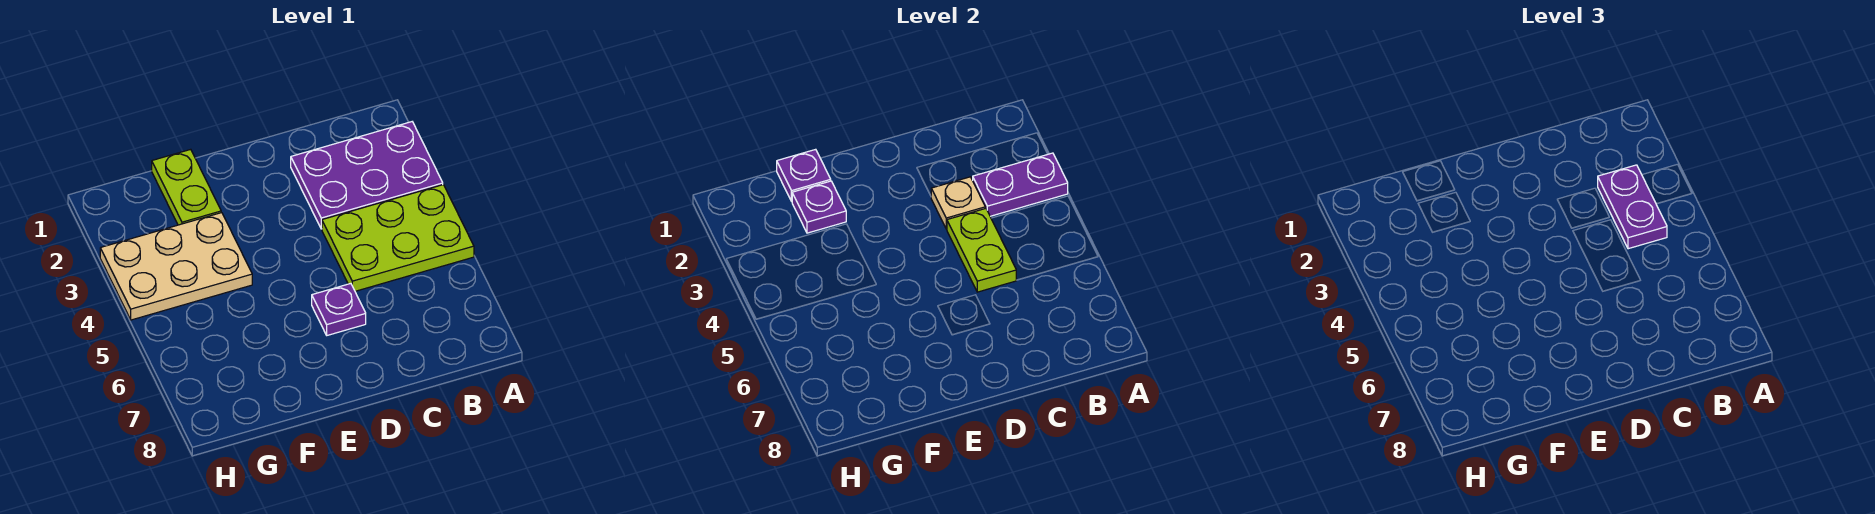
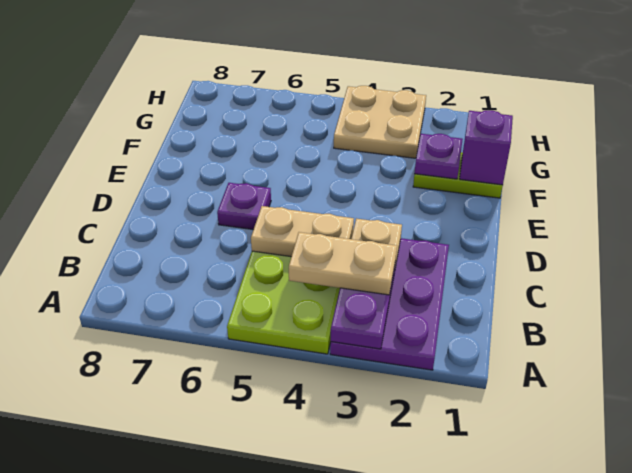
purple plate B3:B4 level 3 -> tan plate B3:B4 level 3
lime plate C4:C5 level 2 -> tan plate C4:C5 level 2
purple plate F1 level 2 -> purple brick F1 level 2
tan plate F3:H4 level 1 -> tan plate G3:H4 level 1

